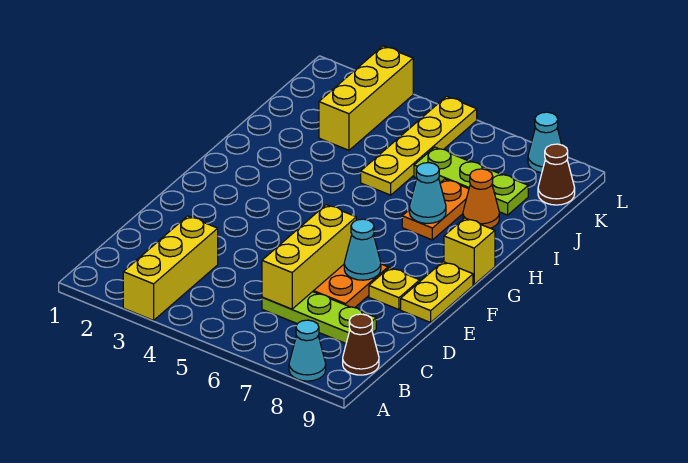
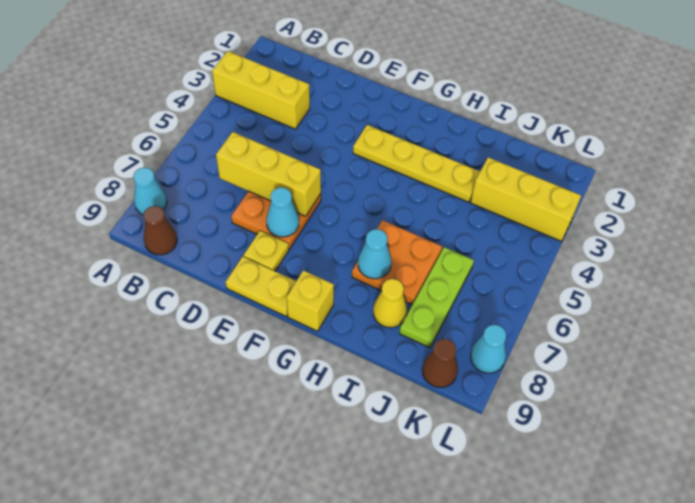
lime plate C6:C8 level 1 -> none
orange plate H7:I7 level 1 -> orange plate H6:I7 level 1
yellow plate I5:L5 level 1 -> yellow plate F3:I3 level 1
orange cone I8 level 1 -> yellow cone I8 level 1

